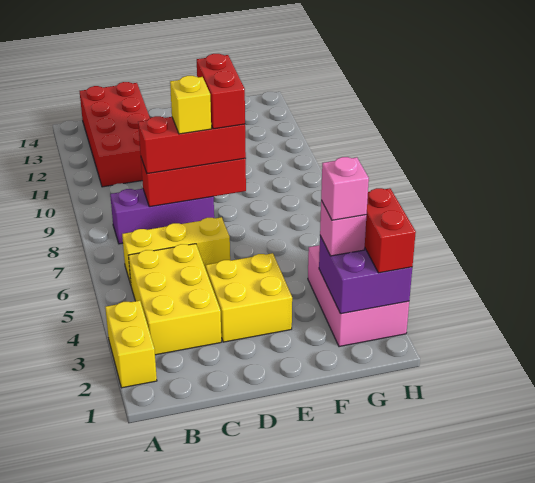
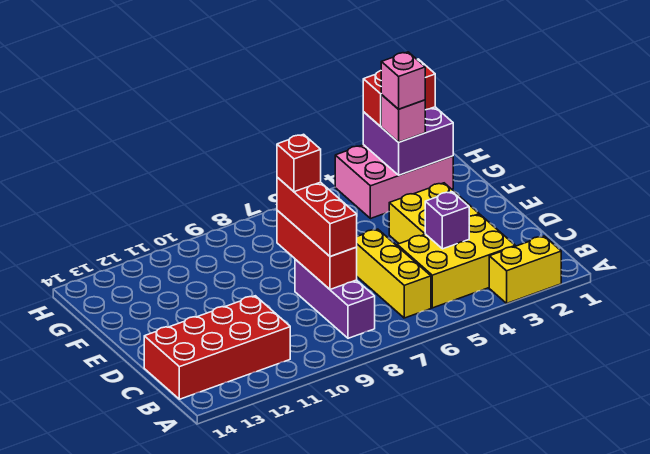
none -> purple brick C4 level 2
yellow brick D8 level 4 -> none
red brick E8:E9 level 4 -> red brick E8 level 4

